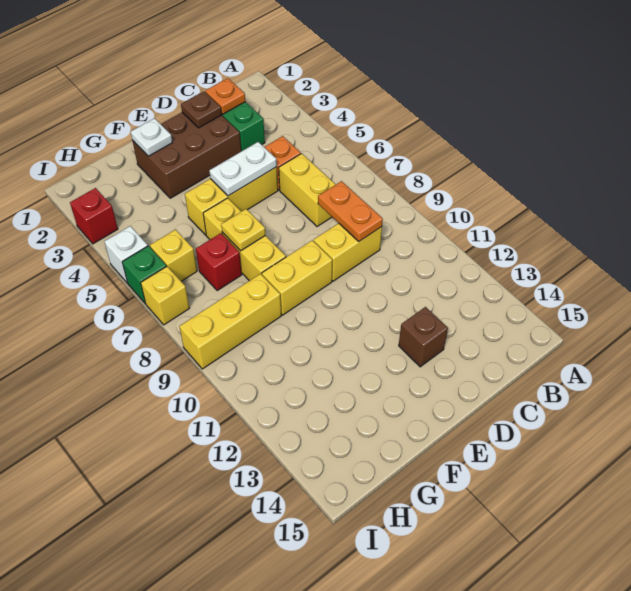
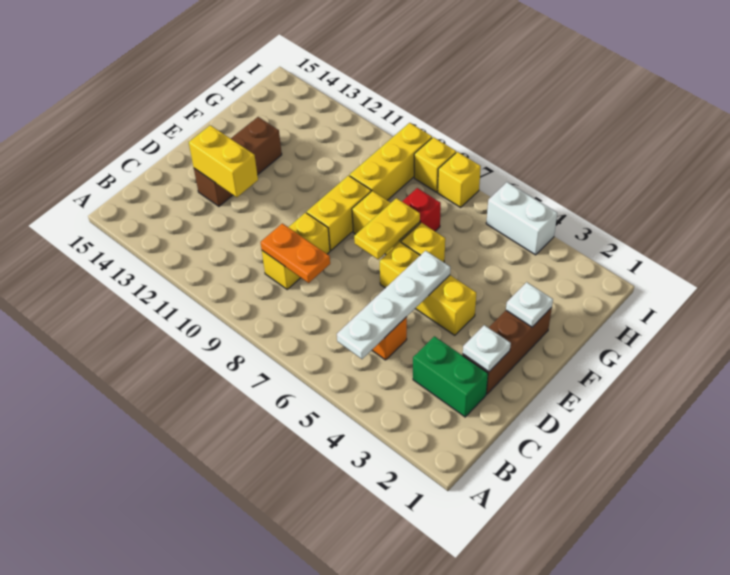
orange plate C2 level 2 -> none
yellow brick C6:C7 level 1 -> yellow brick D12:D13 level 2
brown brick D2:F3 level 1 -> brown brick D2:F2 level 1
brown plate D2 level 2 -> white plate D2 level 2
yellow brick D5:F5 level 1 -> yellow brick E4:E6 level 1
white plate D5:E5 level 2 -> white plate B5:E5 level 2
brown brick D13 level 1 -> brown brick D13:F13 level 1
yellow plate F7 level 2 -> yellow plate E7:F7 level 2
yellow brick H6 level 1 -> yellow brick I8 level 1
red brick I3 level 1 -> none
white brick I5 level 1 -> white brick I4:I5 level 1
green brick I6 level 1 -> none

